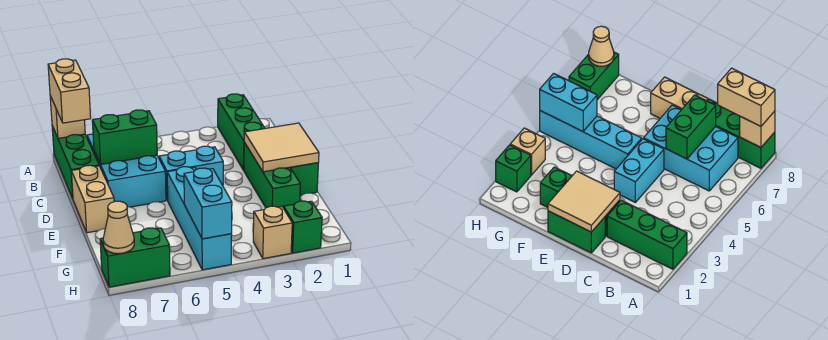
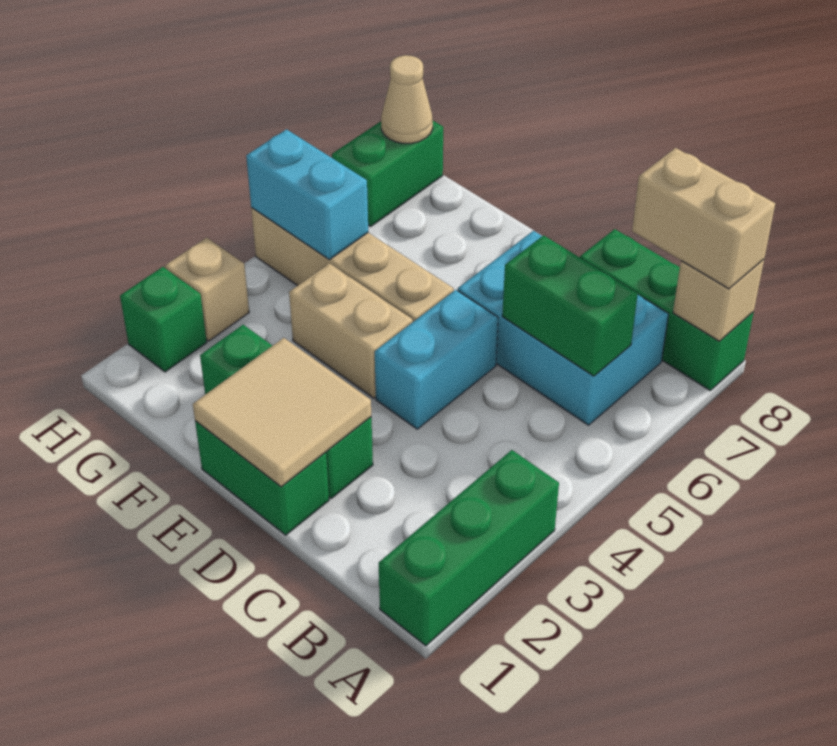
green brick A2:C2 level 1 -> green brick A1:A3 level 1
green brick C6:C7 level 2 -> green brick B6:C6 level 2
tan brick D8:E8 level 1 -> tan brick E4:F4 level 1
cyan brick E5:H5 level 1 -> tan brick E5:H5 level 1

